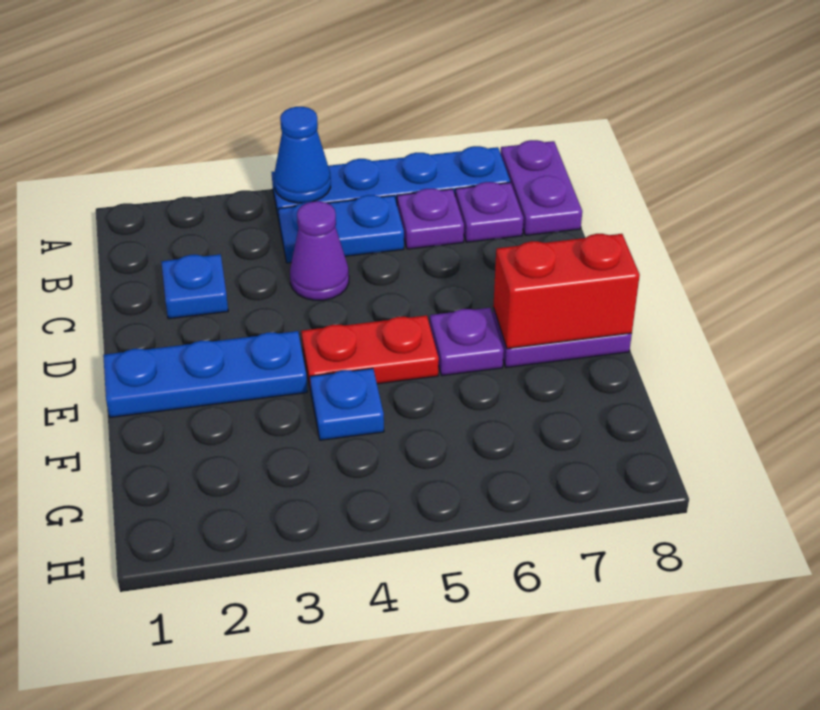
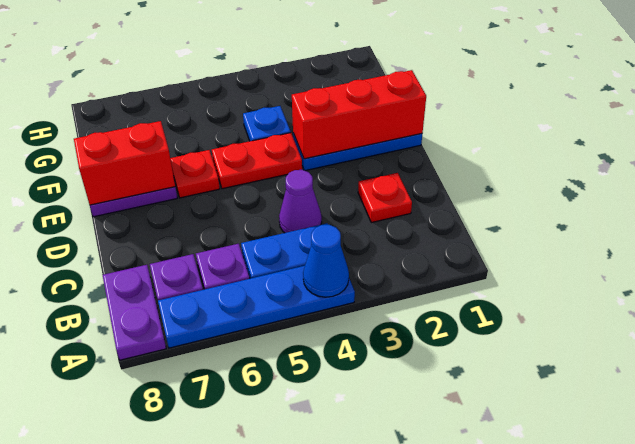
blue plate C2 level 1 -> red plate C2 level 1
none -> red brick E1:E3 level 2
purple plate E6 level 1 -> red plate E6 level 1

